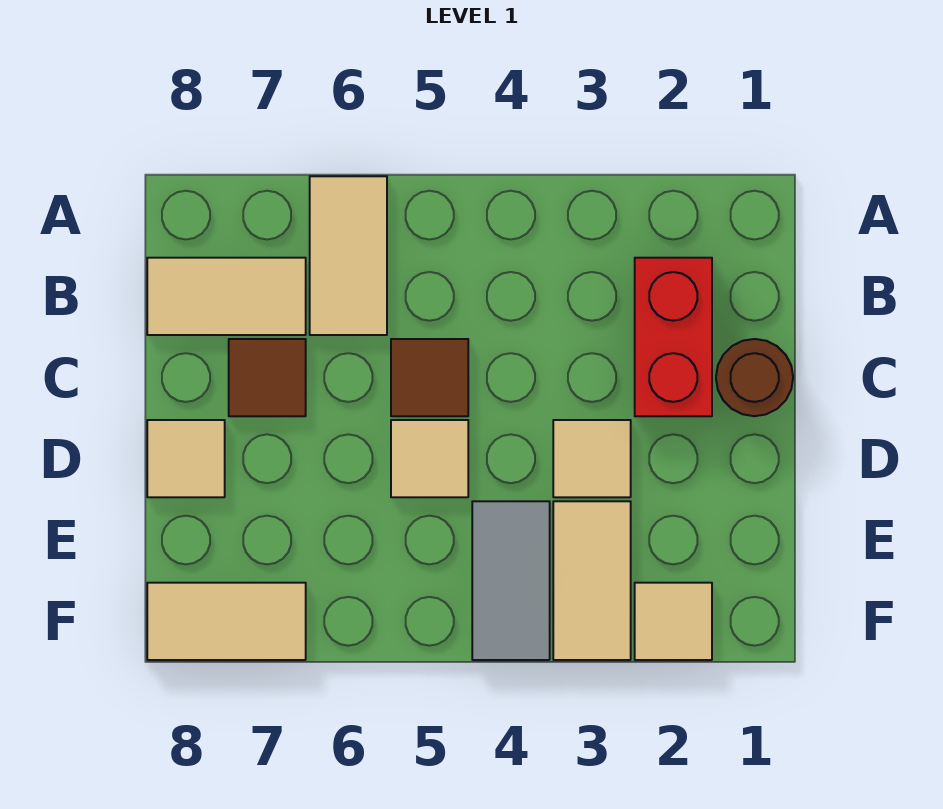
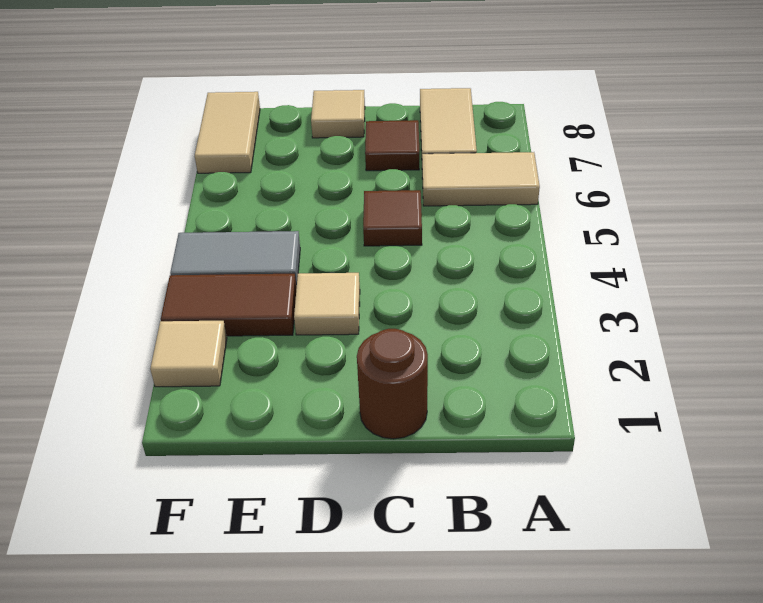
red brick B2:C2 level 1 -> none
tan tile D5 level 1 -> none
tan tile E3:F3 level 1 -> brown tile E3:F3 level 1

